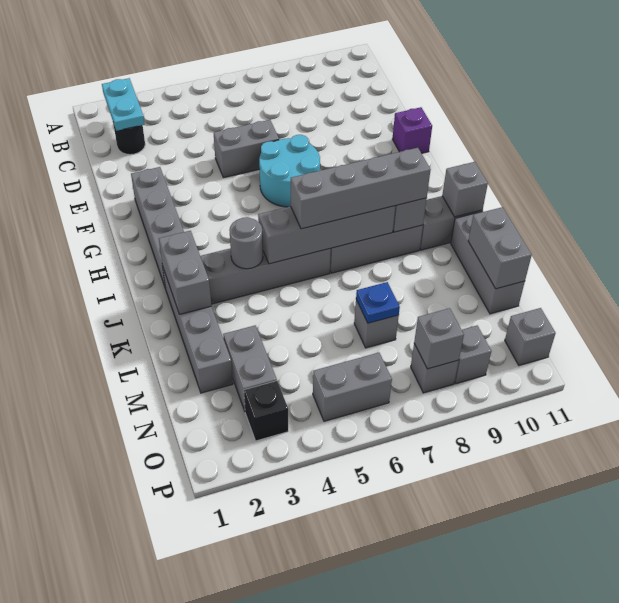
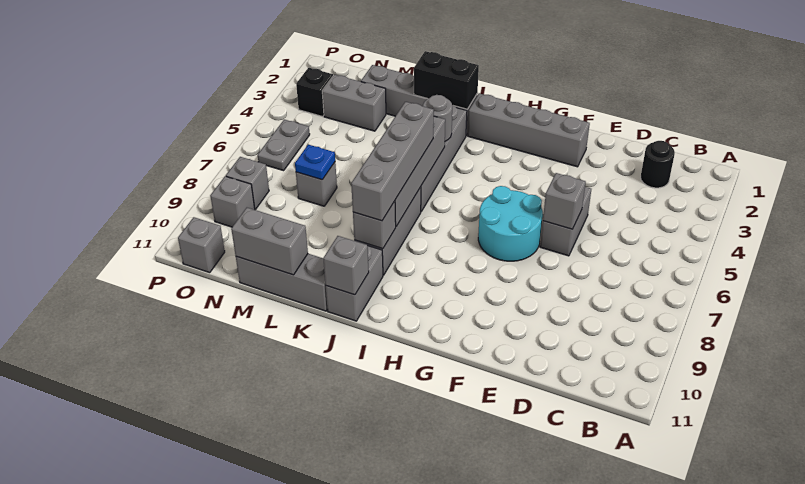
cyan plate B2:C2 level 2 -> none
purple brick F11 level 1 -> none
grey brick J2:K2 level 2 -> black brick J2:K2 level 2
grey brick O5:O6 level 1 -> grey plate O5:O6 level 1
grey brick O8 level 2 -> grey brick E6 level 2

